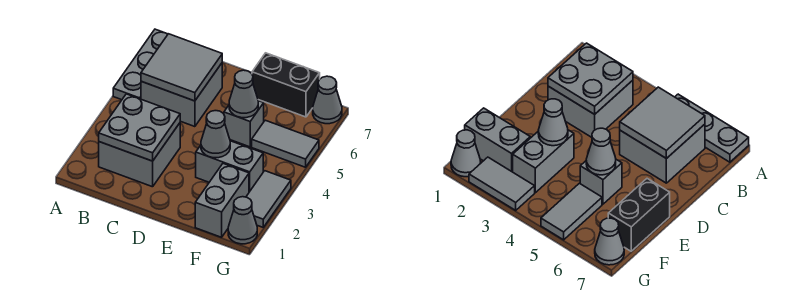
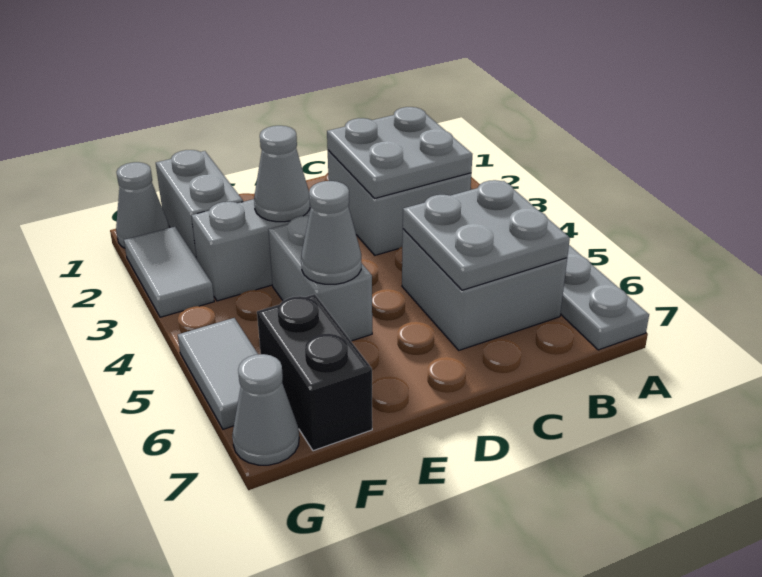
grey tile B5:C6 level 2 -> grey plate B5:C6 level 2
grey brick E5 level 1 -> grey brick E4:E5 level 1
black brick E7:F7 level 1 -> black brick F6:F7 level 1
grey tile F5:G5 level 1 -> grey tile G5:G6 level 1

